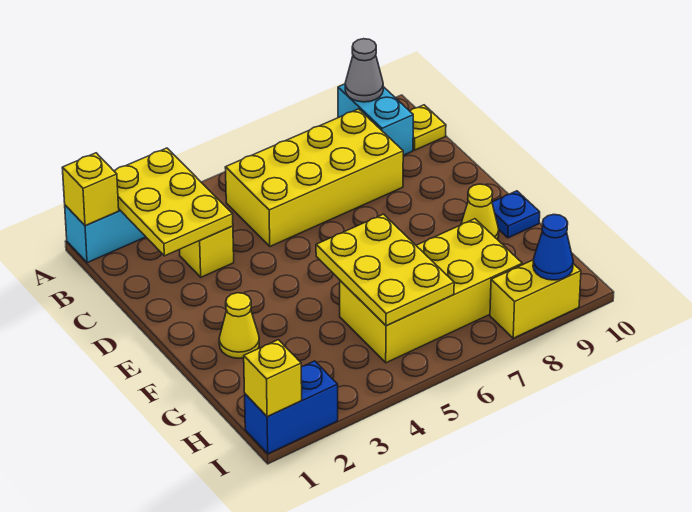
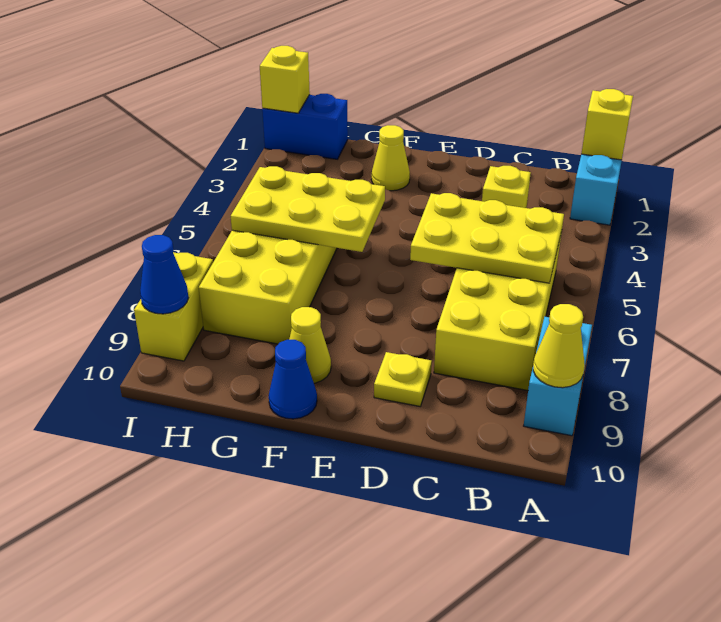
yellow plate A2:C3 level 2 -> yellow plate B5:D6 level 2
cyan brick A9:B9 level 1 -> cyan brick A8:A9 level 1
grey cone A9 level 2 -> yellow cone A9 level 2
yellow plate B10 level 1 -> yellow plate D9 level 1
blue plate F10 level 1 -> blue cone F10 level 1
blue brick I1:I2 level 1 -> blue brick H1:I1 level 1

